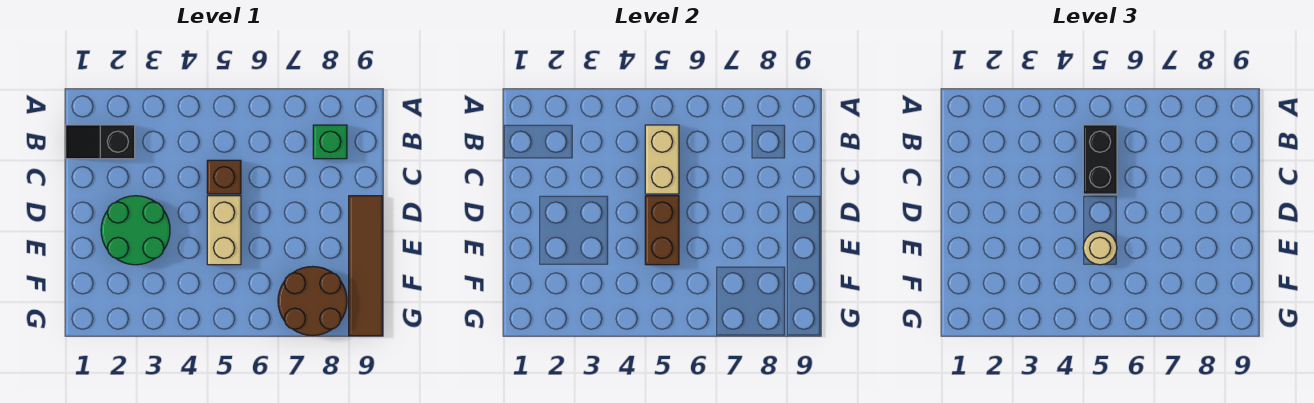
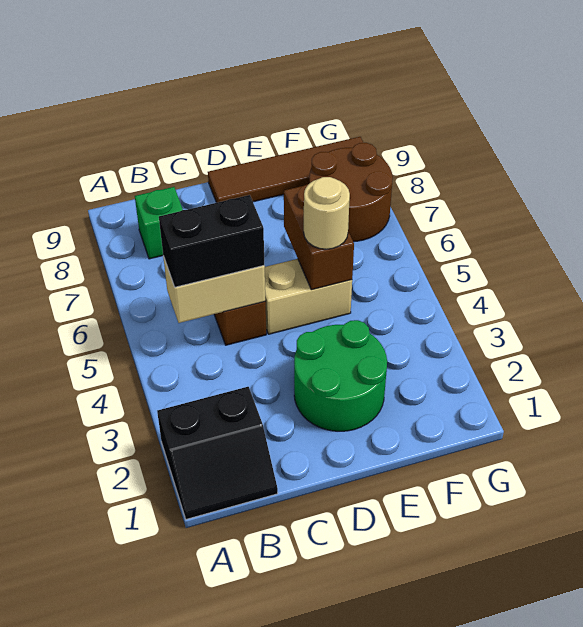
black slope B1:B2 level 1 top 2 -> black slope A1:B2 level 1 top 2
brown brick D5:E5 level 2 -> brown brick E5:E6 level 2

